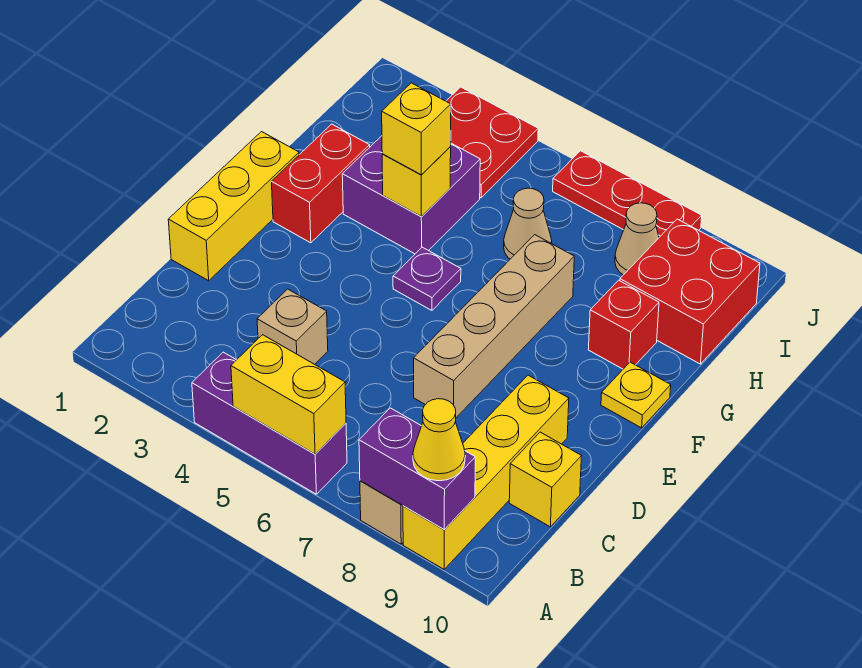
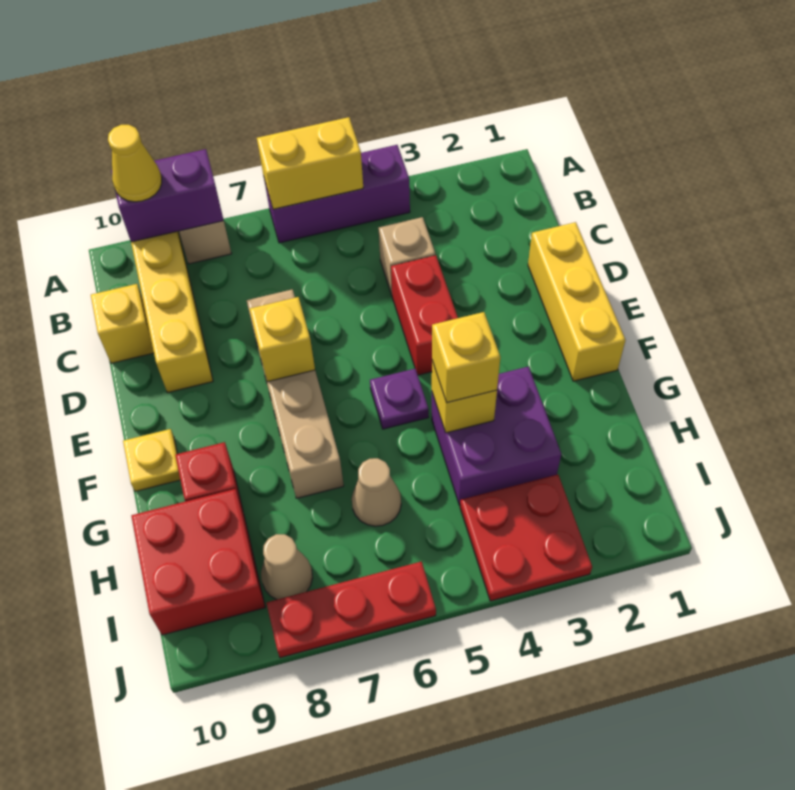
none -> yellow brick E7 level 2
red brick F2:G2 level 1 -> red brick D4:E4 level 1

